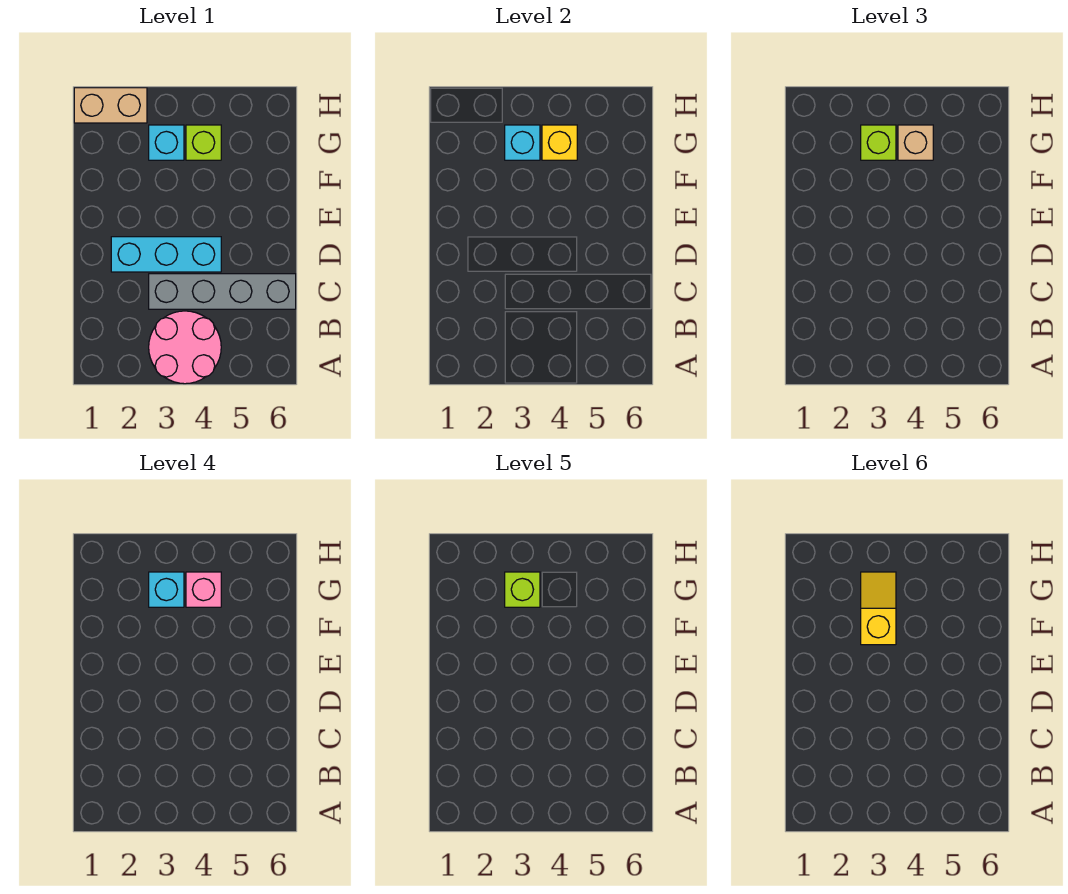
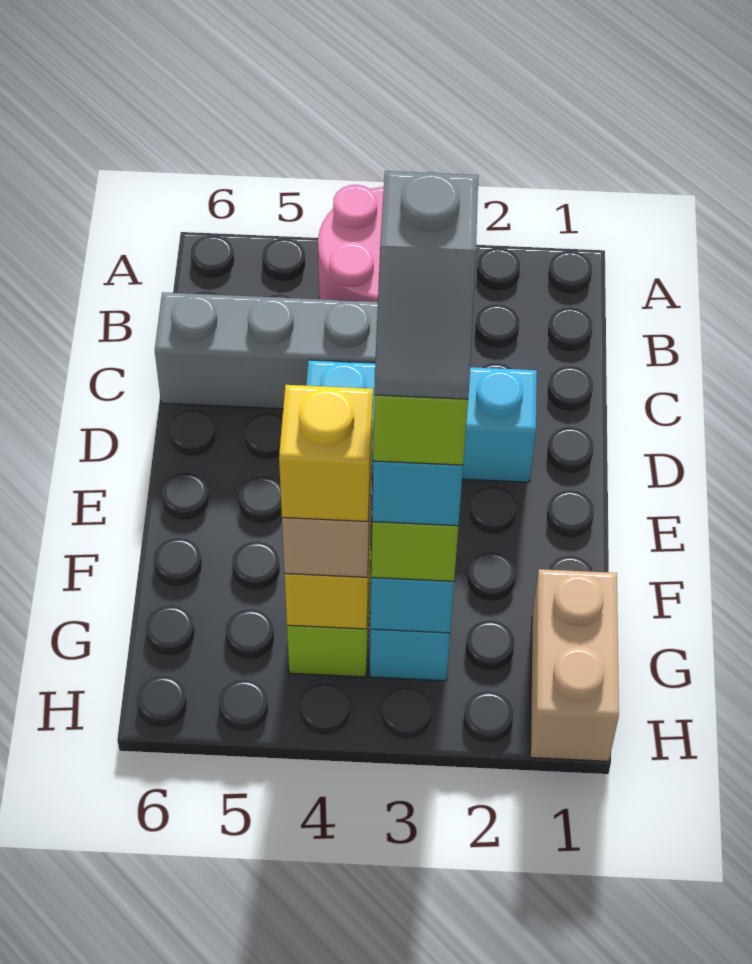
yellow slope F3:G3 level 6 top F -> grey slope F3:G3 level 6 top F
pink brick G4 level 4 -> yellow brick G4 level 4
tan brick H1:H2 level 1 -> tan brick G1:H1 level 1

